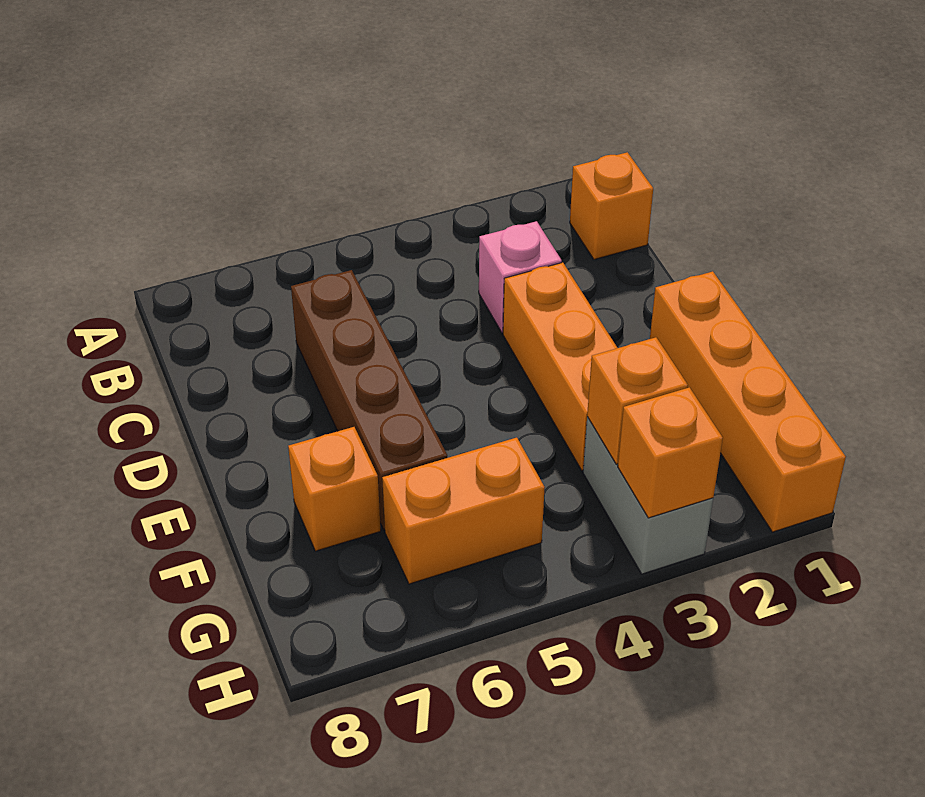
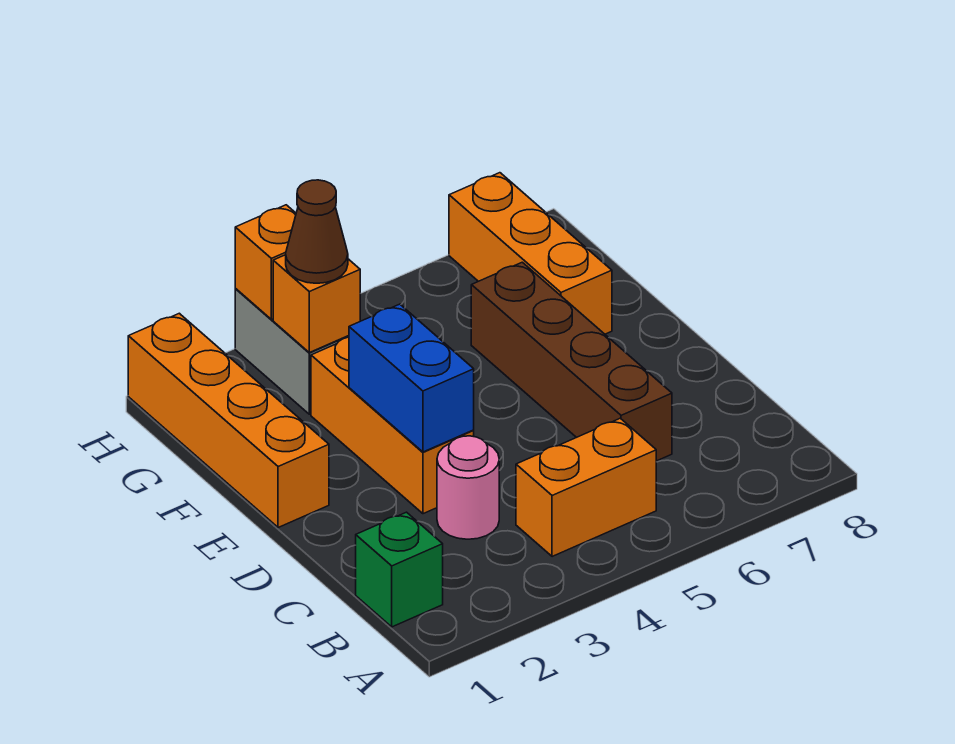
orange brick B1 level 1 -> green brick B1 level 1
pink brick C3 level 1 -> pink round brick C3 level 1
none -> blue brick D3:E3 level 2
orange brick F7 level 1 -> orange brick F7:H7 level 1
none -> brown cone G3 level 3
orange brick G5:G6 level 1 -> orange brick B4:B5 level 1

